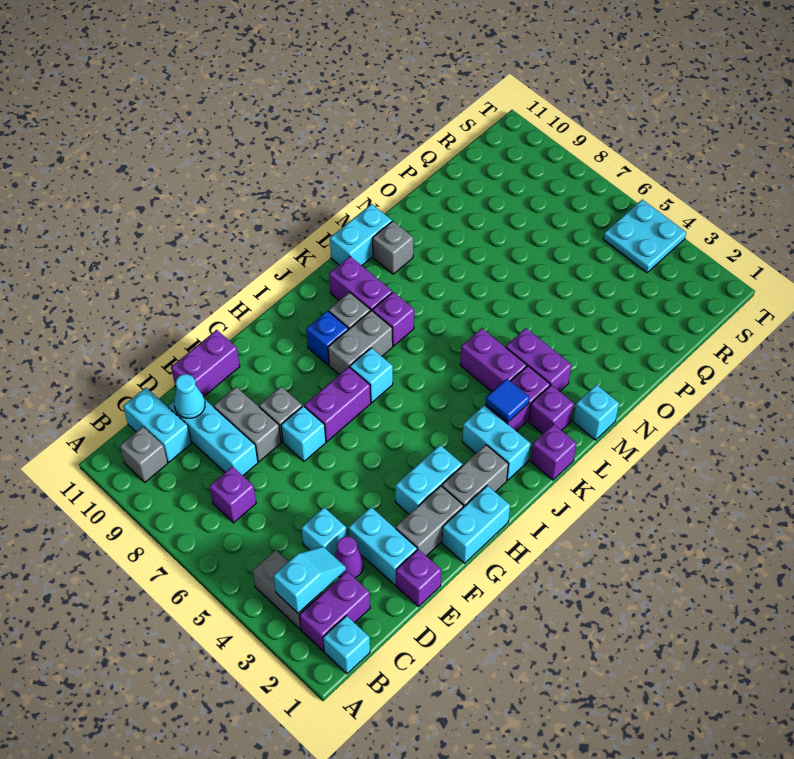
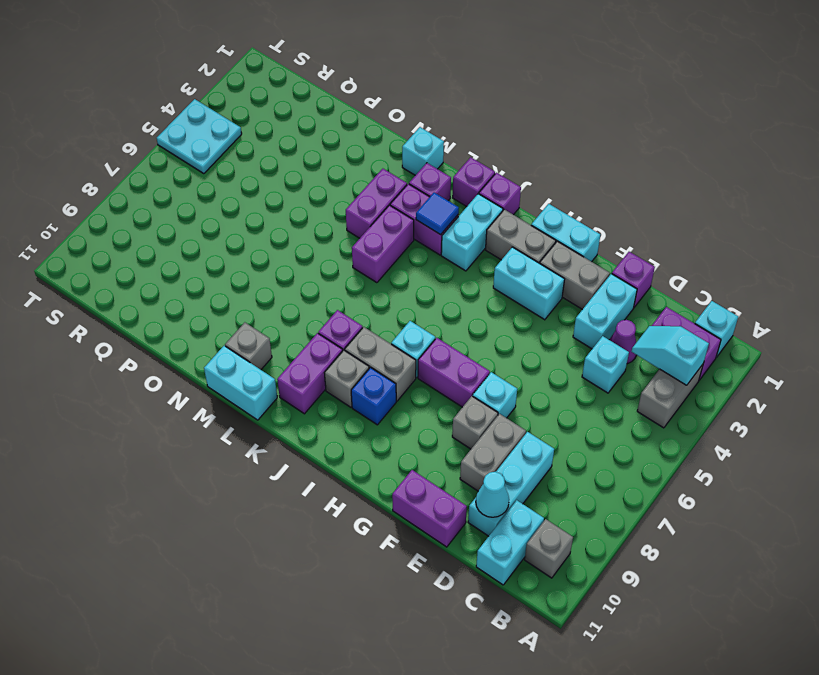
purple brick C7 level 1 -> purple brick J1 level 1

